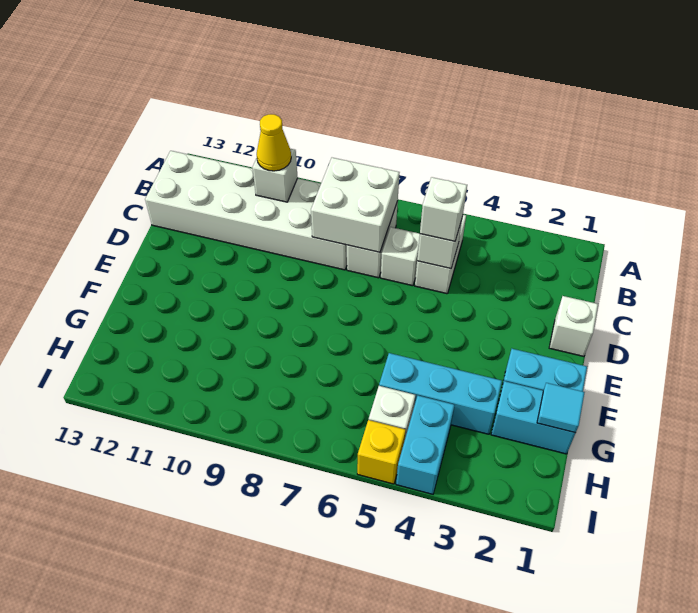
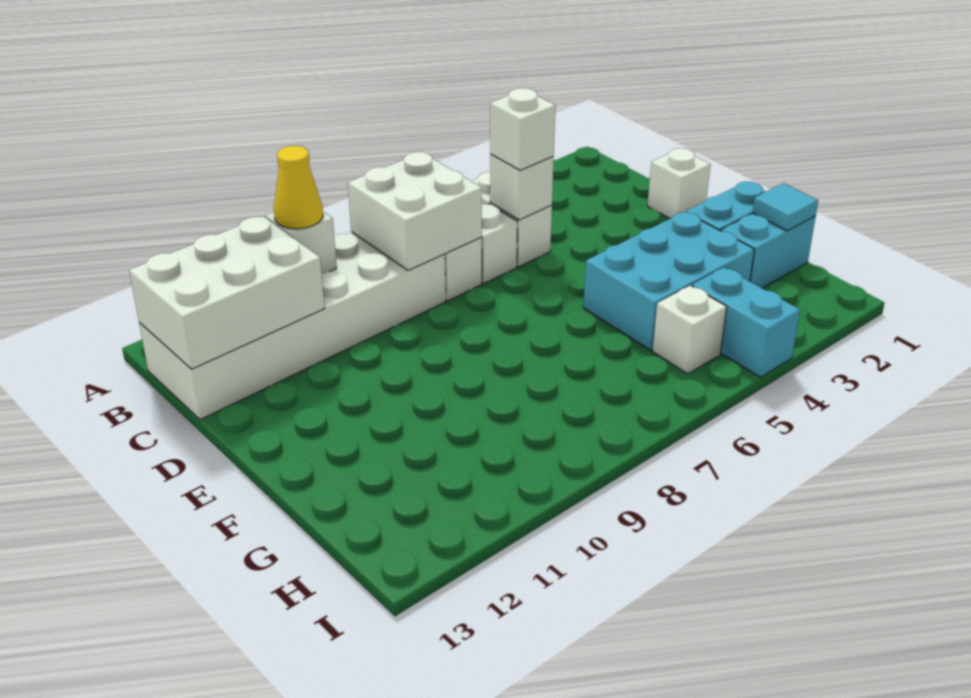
none -> white brick B11:C13 level 2
cyan brick G3:G5 level 1 -> cyan brick F3:G5 level 1
yellow brick I5 level 1 -> none

